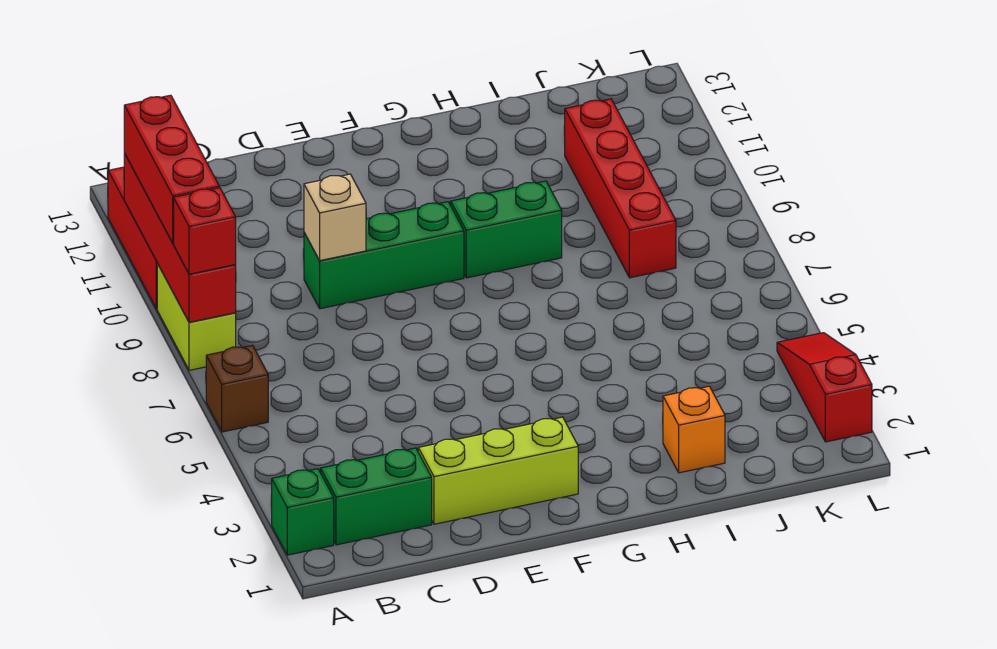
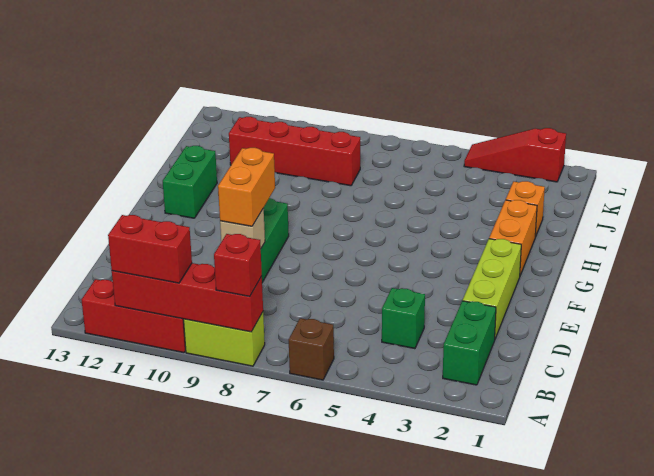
green brick A2 level 1 -> green brick C4 level 1
red brick A9:A11 level 3 -> red brick A10:A11 level 3
none -> orange brick D9:E9 level 3
none -> orange brick G2:H2 level 1
green brick G9:H9 level 1 -> green brick G12:H12 level 1

